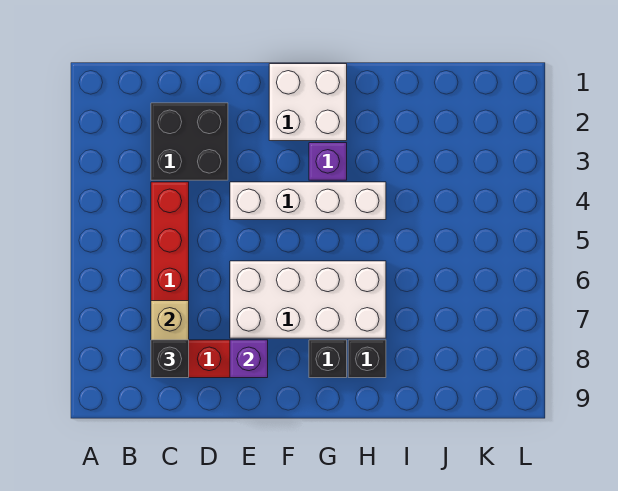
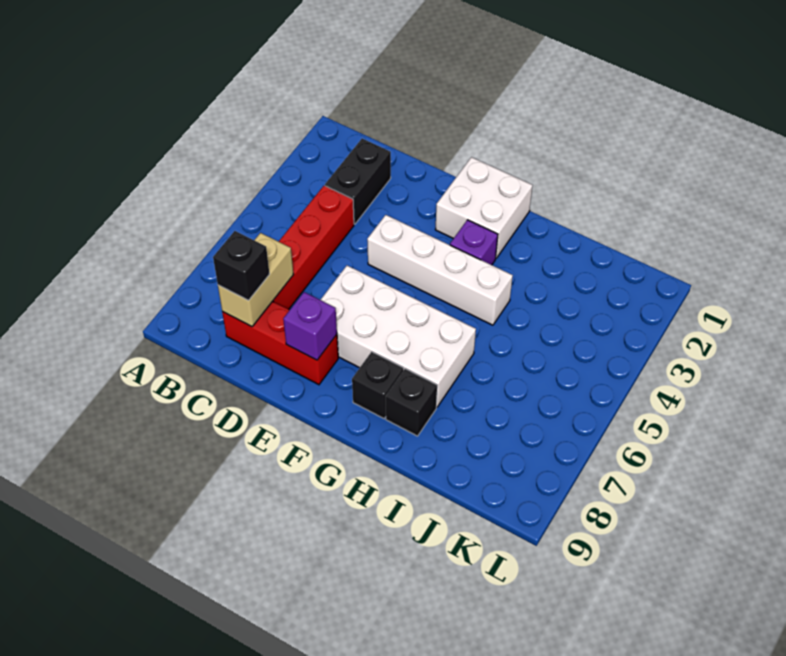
black brick C2:D3 level 1 -> black brick C2:C3 level 1

